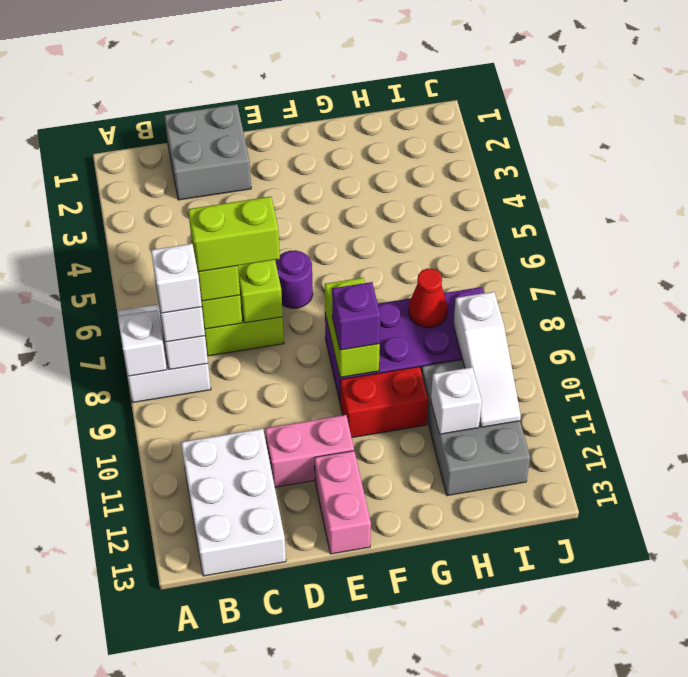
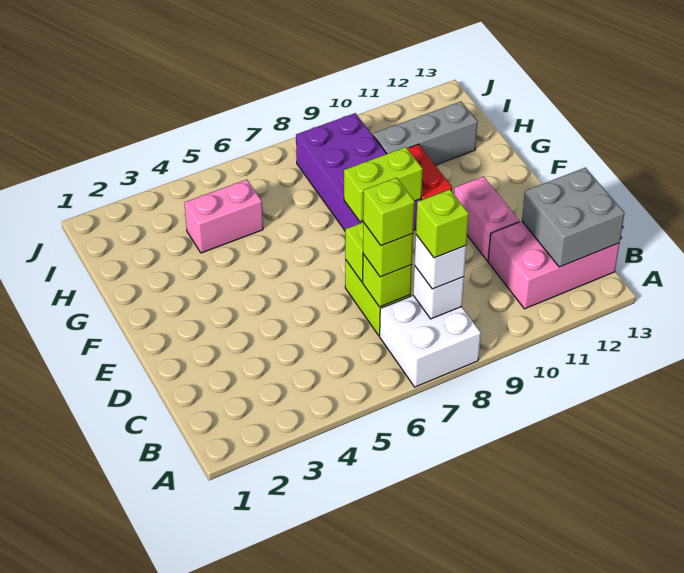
white brick A8 level 2 -> none
white brick B8 level 4 -> lime brick B8 level 4
white brick B11:C13 level 1 -> pink brick B11:C13 level 1
grey brick C1:D2 level 1 -> grey brick B12:C13 level 2
lime brick C7:D7 level 4 -> lime brick C7 level 4
purple round brick E6 level 1 -> none
pink brick E12:E13 level 1 -> pink brick H4:H5 level 1
purple brick F9 level 3 -> none
red cone H8 level 2 -> none
grey brick H10:I12 level 1 -> grey brick H10:H12 level 1
white brick H11 level 2 -> none
white slope I9:I11 level 2 top 9 -> none

